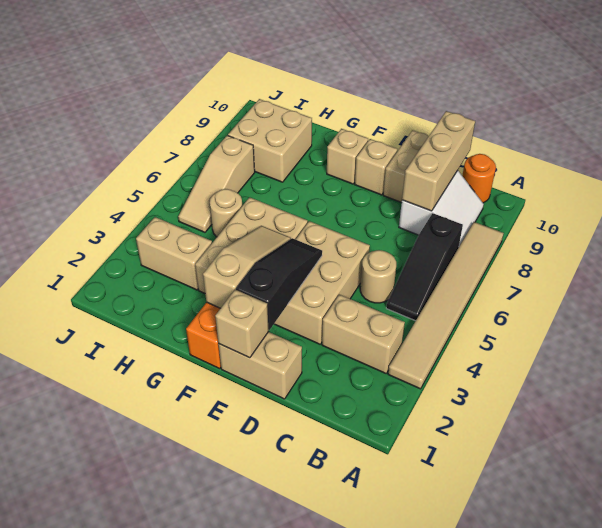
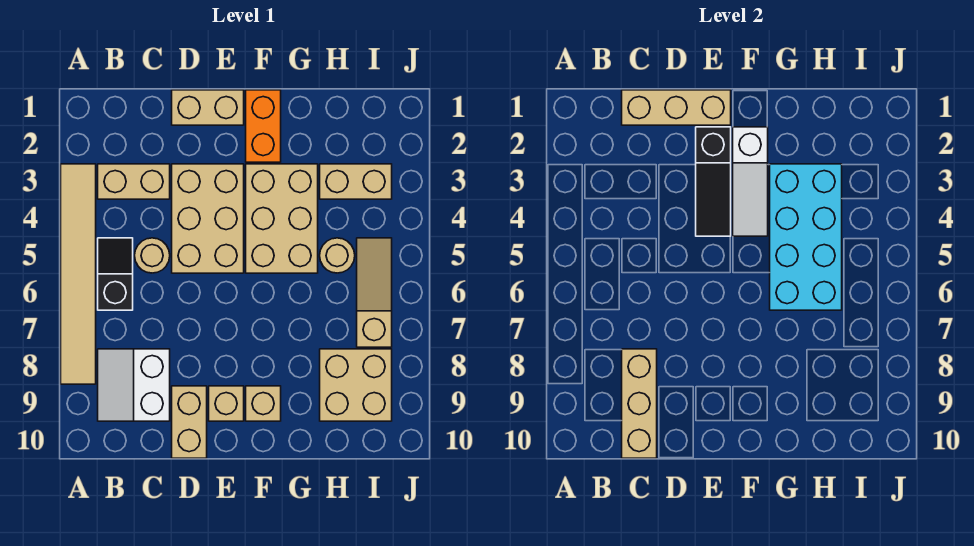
black slope B5:B7 level 1 top 7 -> black slope B5:B6 level 1 top 6
orange round brick B10 level 1 -> none
tan brick E1 level 2 -> tan brick C1:E1 level 2
tan slope F2:F4 level 2 top 2 -> white slope F2:F4 level 2 top 2
none -> cyan brick G3:H6 level 2

